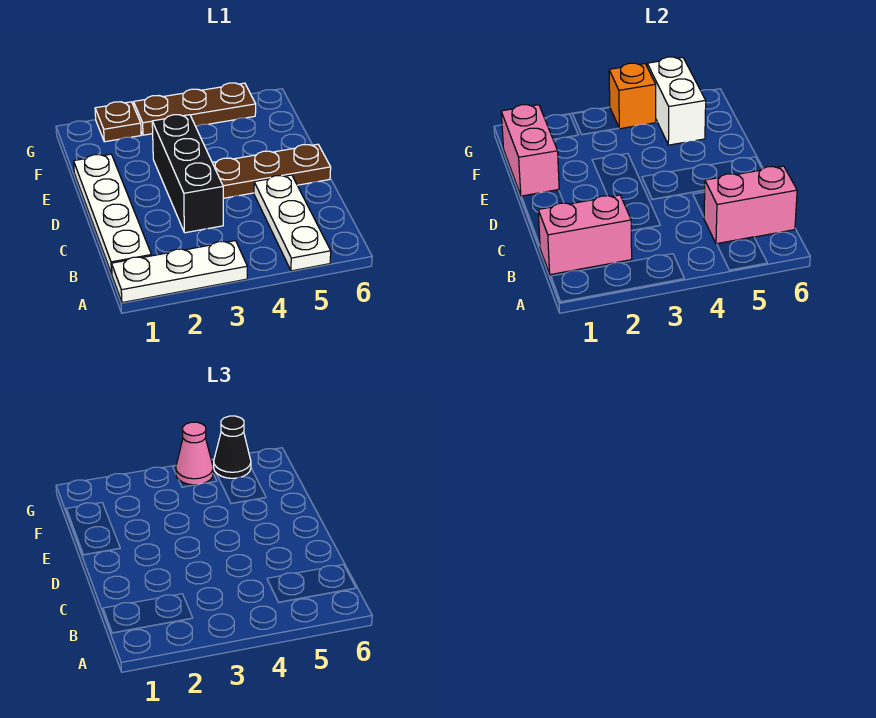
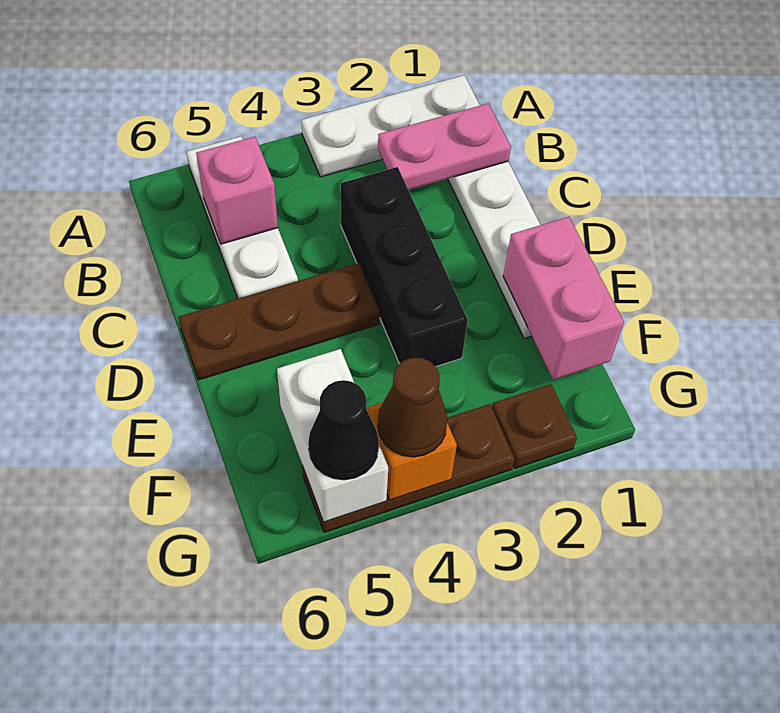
pink brick B1:B2 level 2 -> pink plate B1:B2 level 2
pink brick B5:B6 level 2 -> pink brick B5 level 2
pink cone G4 level 3 -> brown cone G4 level 3

